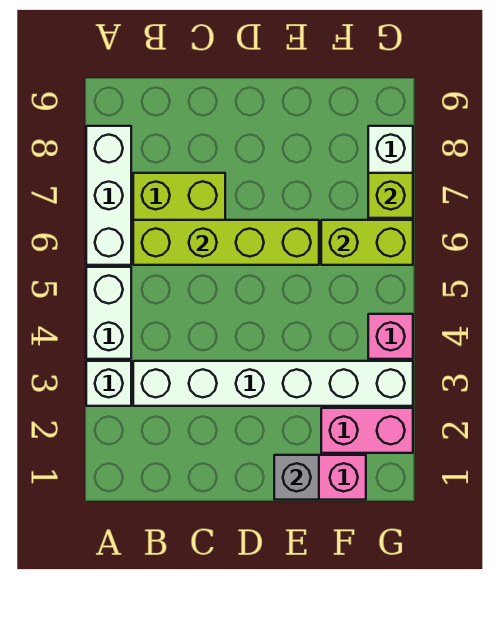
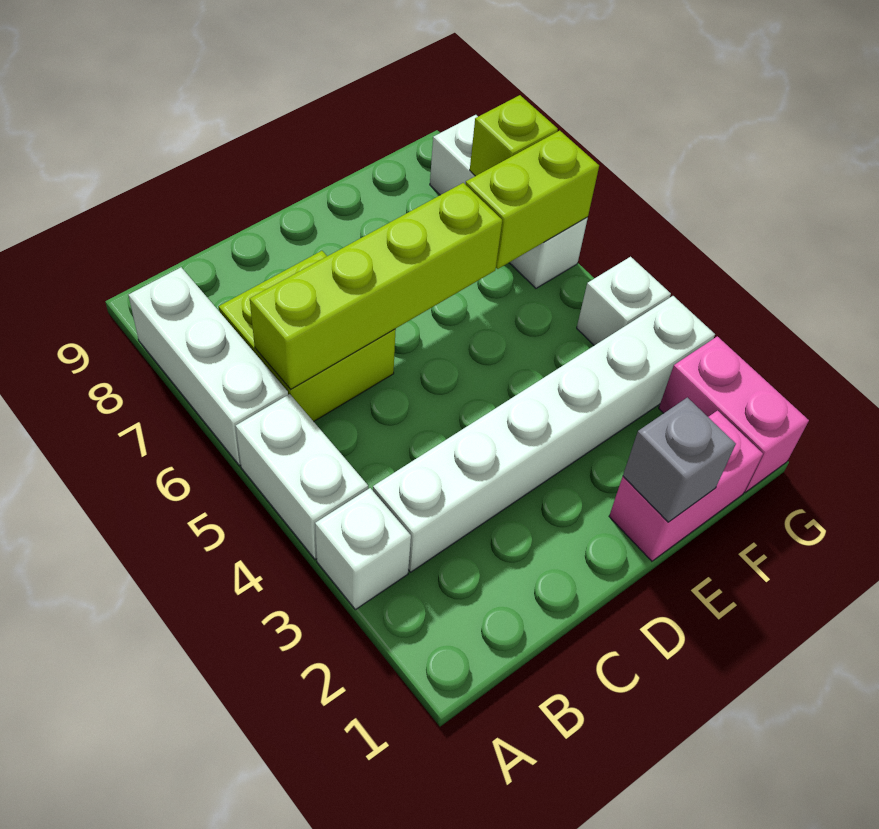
pink brick F2:G2 level 1 -> pink brick G1:G2 level 1
pink brick G4 level 1 -> white brick G4 level 1

